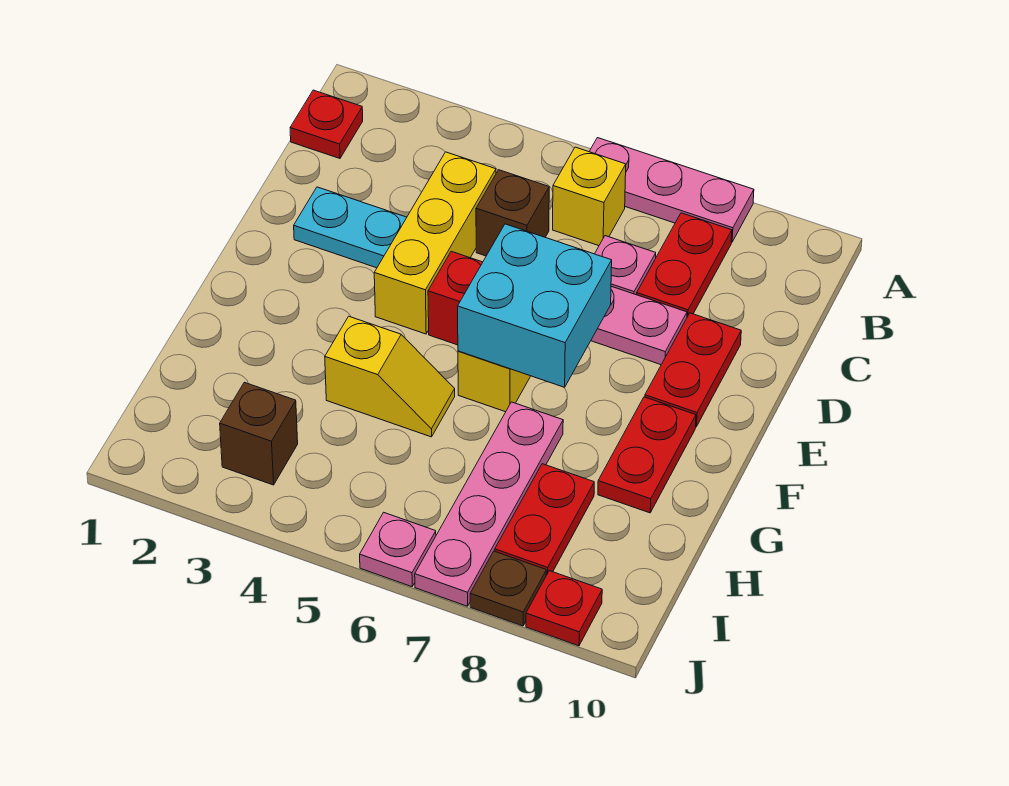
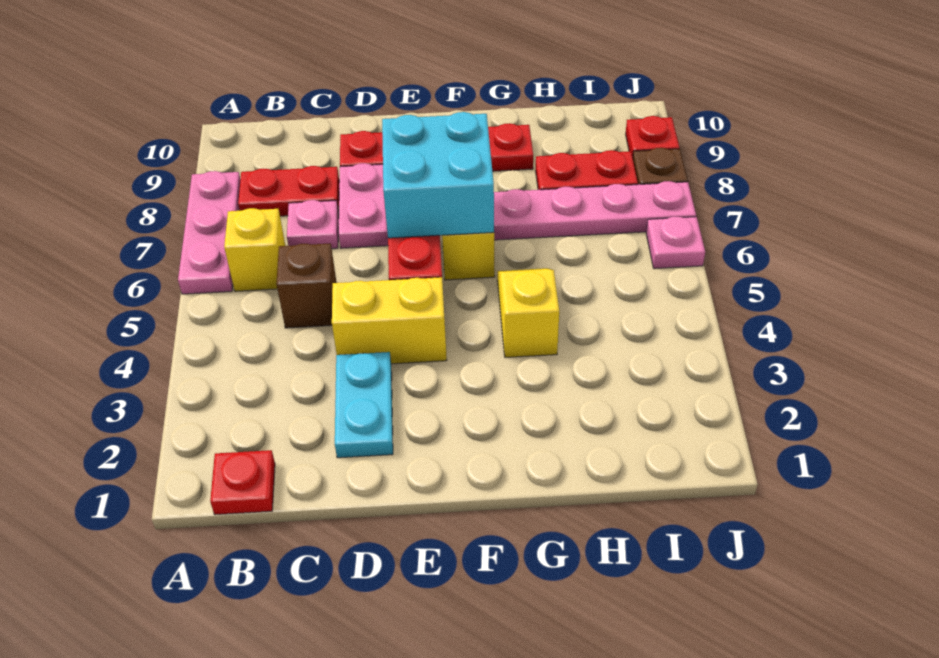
yellow brick C4:E4 level 1 -> yellow brick D4:E4 level 1
brown brick I3 level 1 -> none

